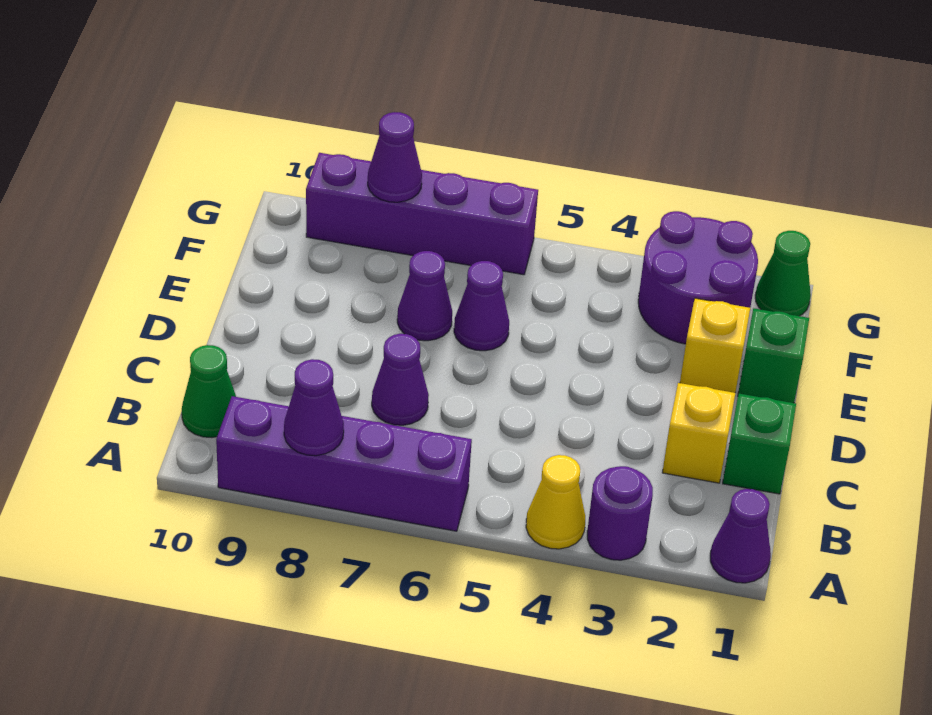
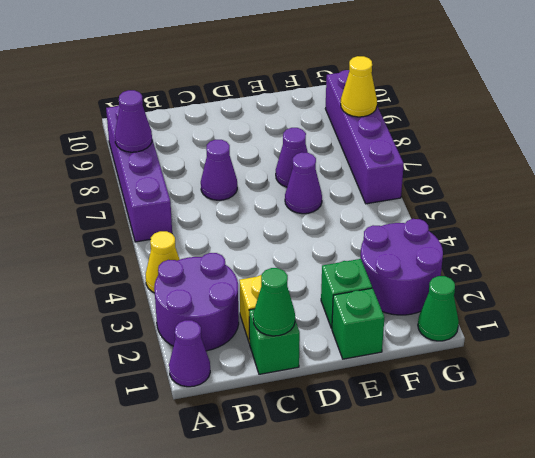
purple round brick A3 level 1 -> purple round brick A2:B3 level 1
green cone B10 level 1 -> green cone C1 level 2
yellow brick E2 level 1 -> green brick E2 level 1
purple cone G8 level 2 -> yellow cone G8 level 2

